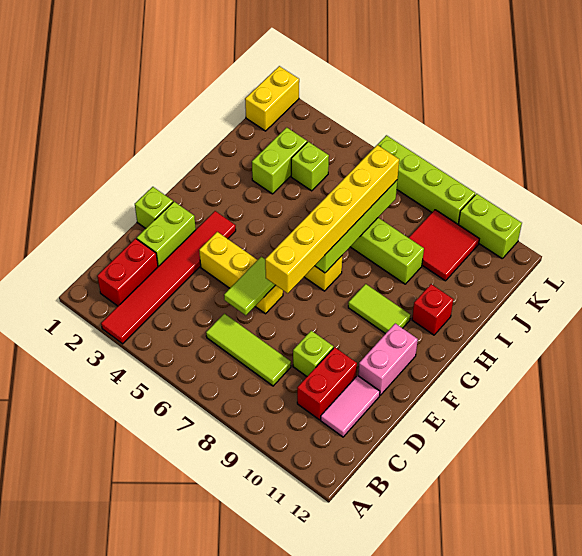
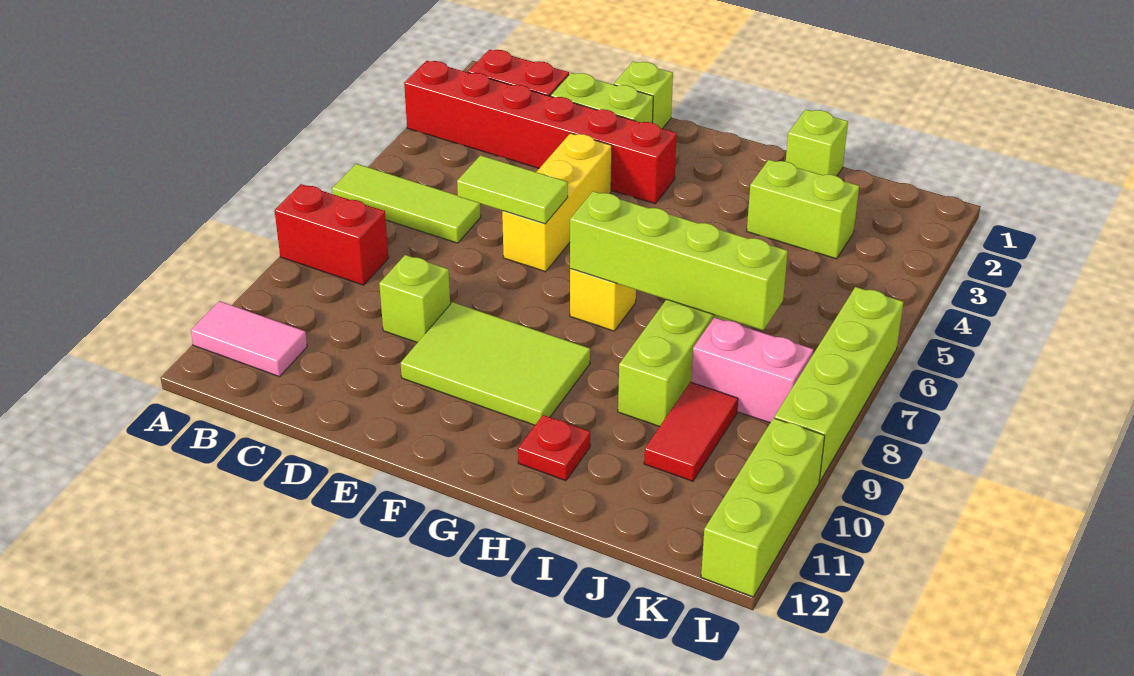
red tile A3:F3 level 1 -> red brick A3:F3 level 1
lime tile C6:C8 level 1 -> lime tile A6:C6 level 1
red brick C10:D10 level 1 -> red brick A8:B8 level 1
pink tile C11:D11 level 1 -> pink tile A11:B11 level 1
yellow brick E7:J7 level 3 -> none
pink brick E11:F11 level 1 -> pink brick J8:K8 level 1
lime tile G9:G10 level 1 -> lime tile E9:G10 level 1
red brick H11 level 1 -> red plate H11 level 1
lime brick J4 level 1 -> lime brick I1 level 1
red tile J9:K10 level 1 -> red tile J9:J10 level 1
yellow brick K1:L1 level 1 -> none
lime brick L10:L11 level 1 -> lime brick L10:L12 level 1

